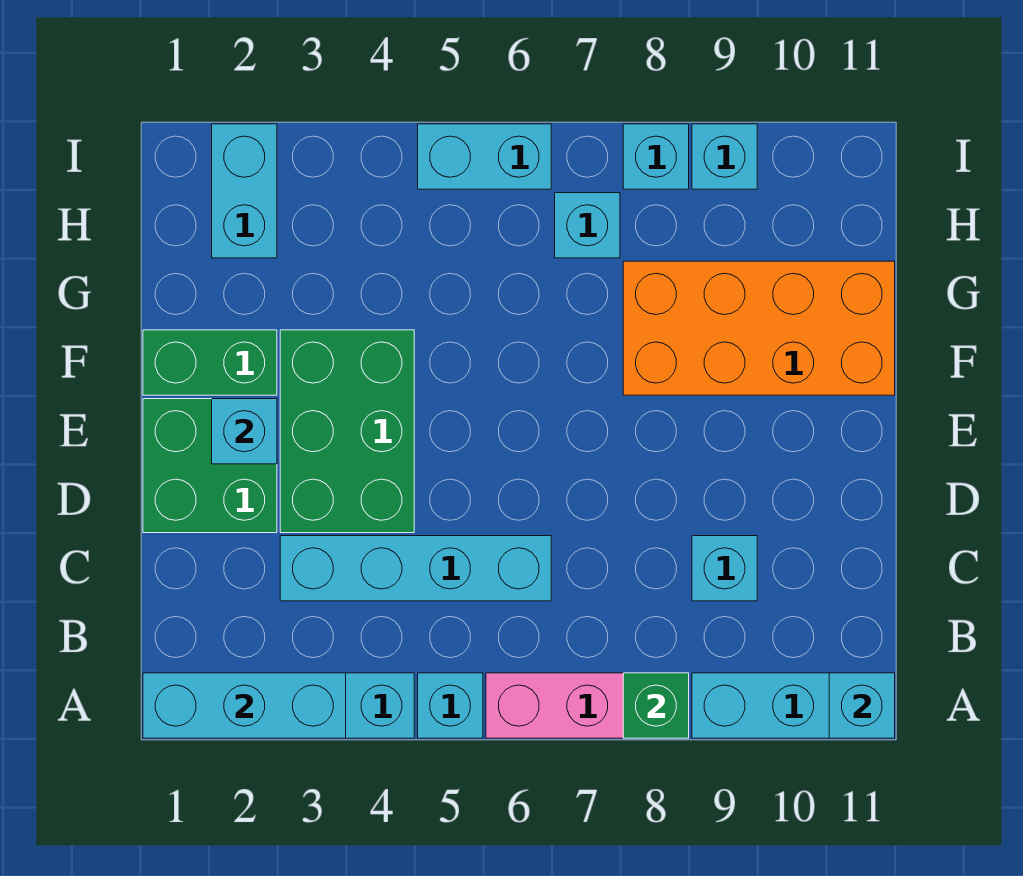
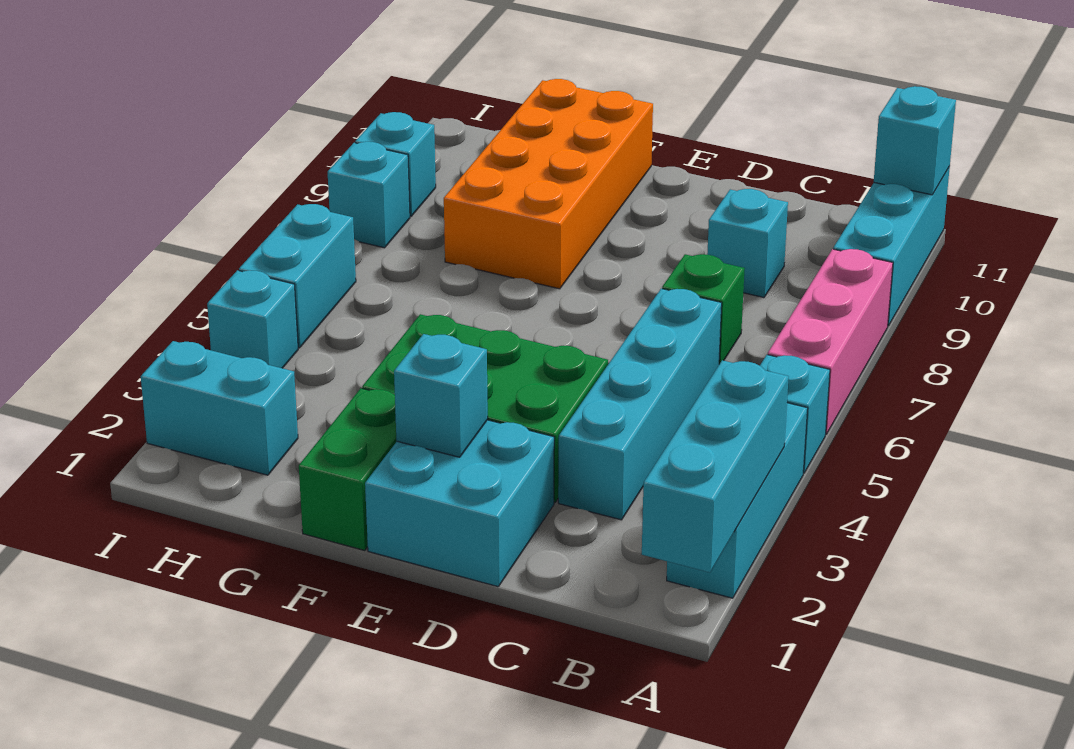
green brick A8 level 2 -> green brick C7 level 1
green brick D1:E2 level 1 -> cyan brick D1:E2 level 1
cyan brick H7 level 1 -> cyan brick I4 level 1

